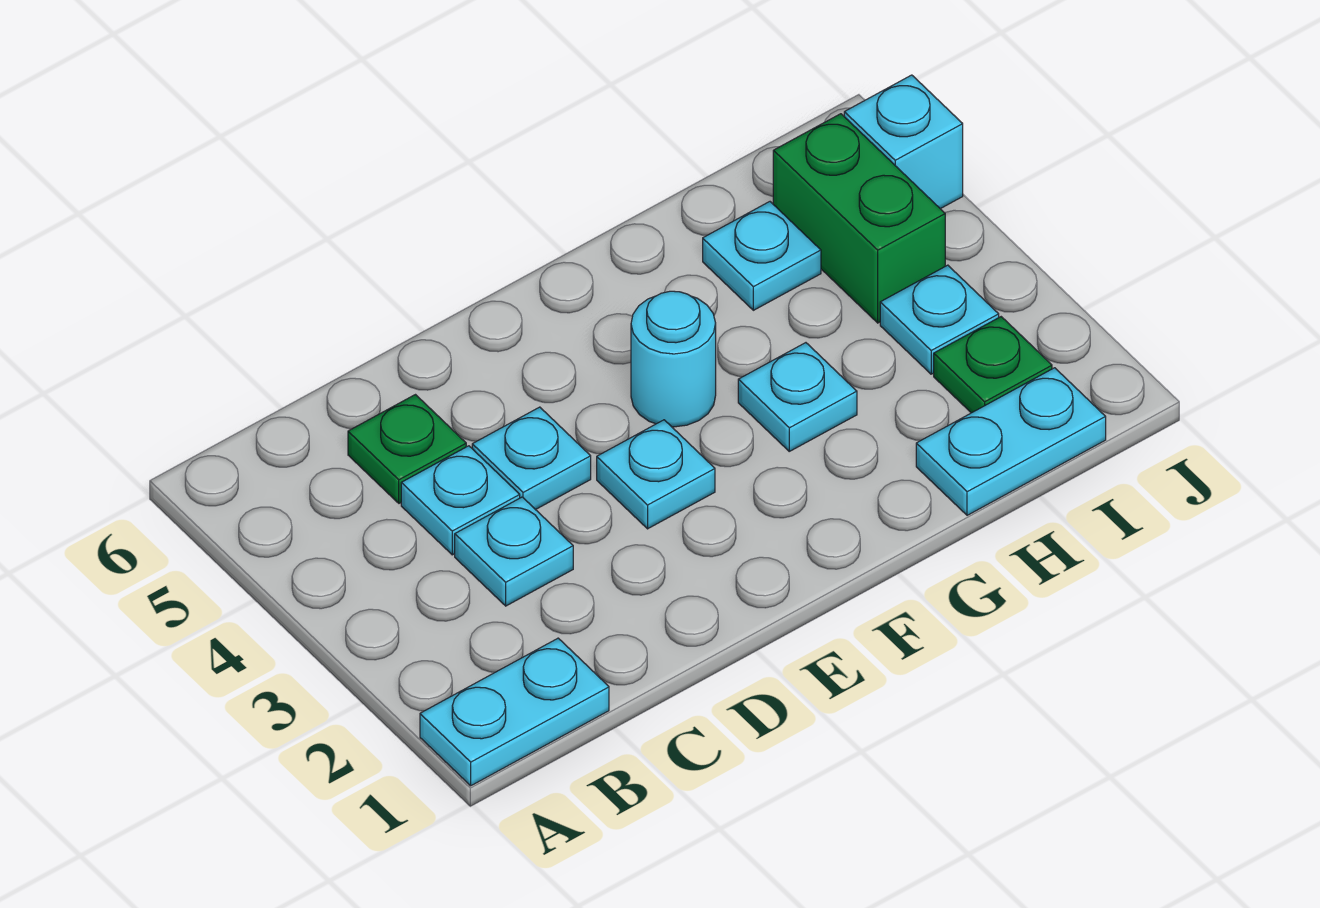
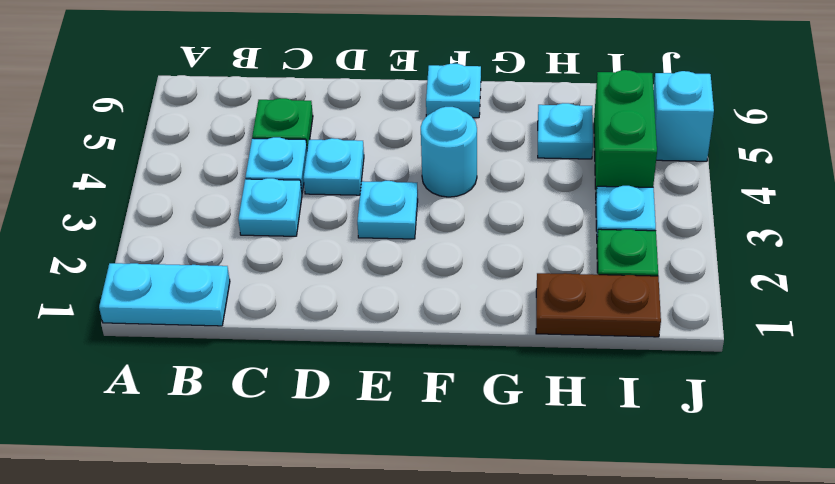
cyan plate G3 level 1 -> cyan plate F6 level 1
cyan plate H1:I1 level 1 -> brown plate H1:I1 level 1

